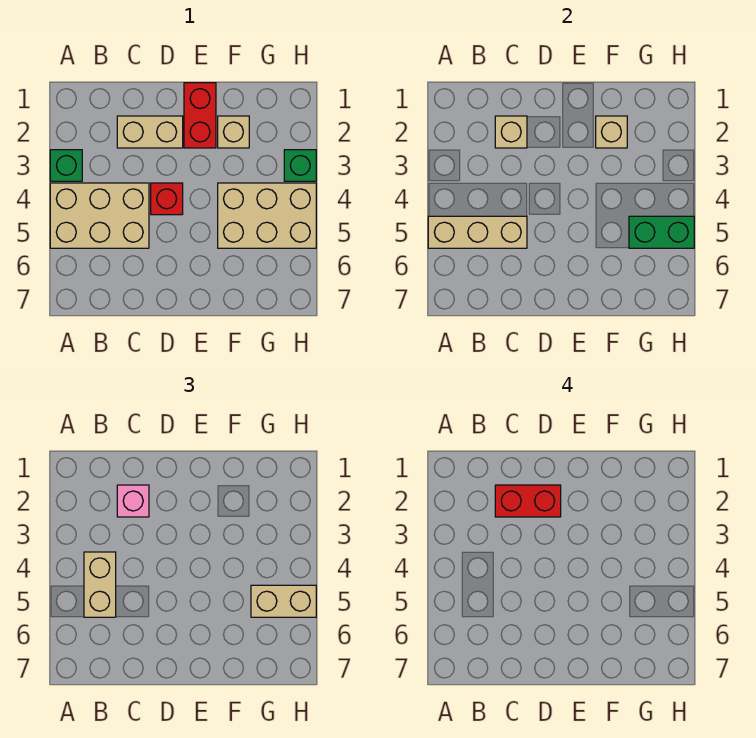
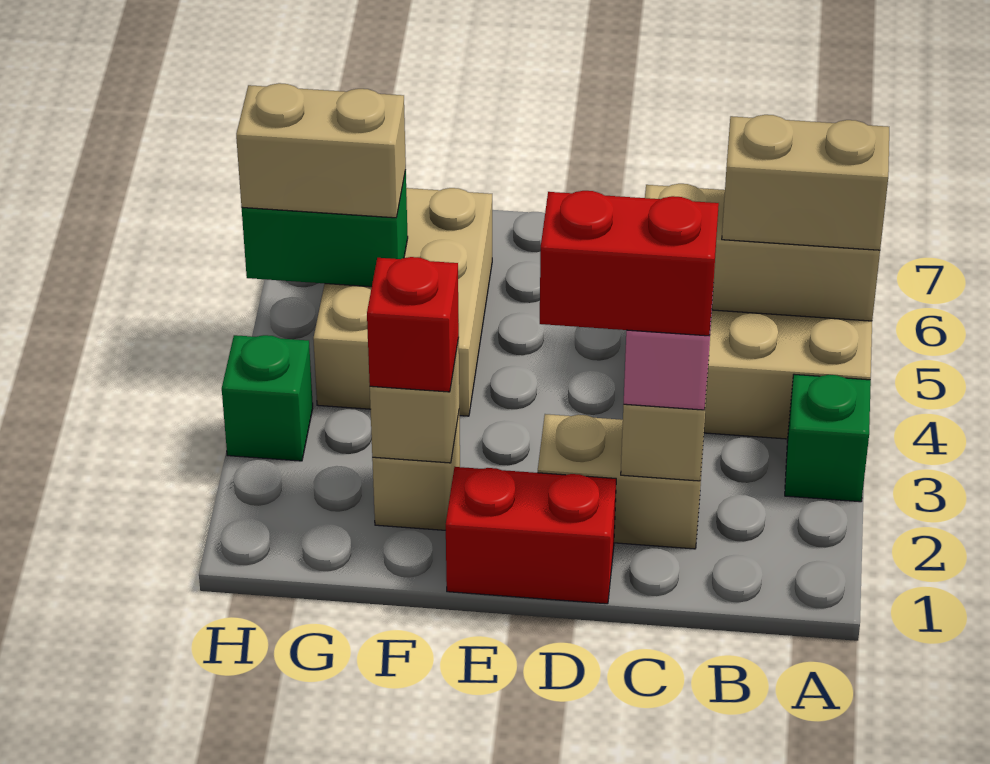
tan brick B4:B5 level 3 -> tan brick A5:B5 level 3
red brick D4 level 1 -> red brick F2 level 3
red brick E1:E2 level 1 -> red brick D1:E1 level 1
tan brick F4:H5 level 1 -> tan brick F4:G6 level 1

